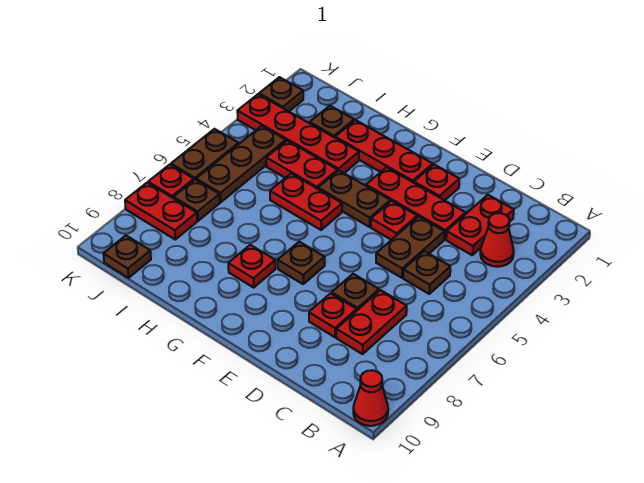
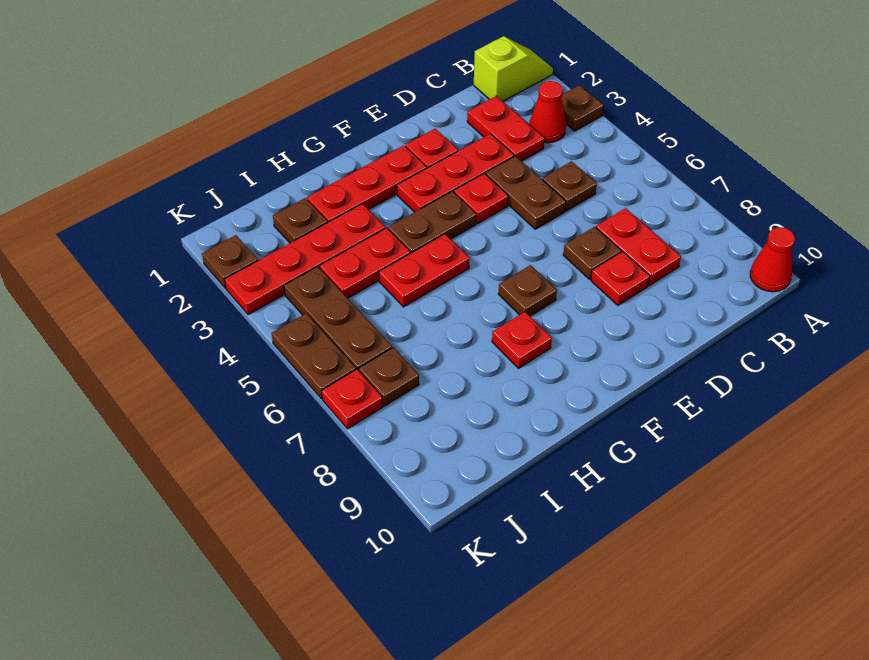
none -> lime slope A1:B1 level 1 top B
red plate J8:K8 level 1 -> none
brown plate J10 level 1 -> brown plate A3 level 1

